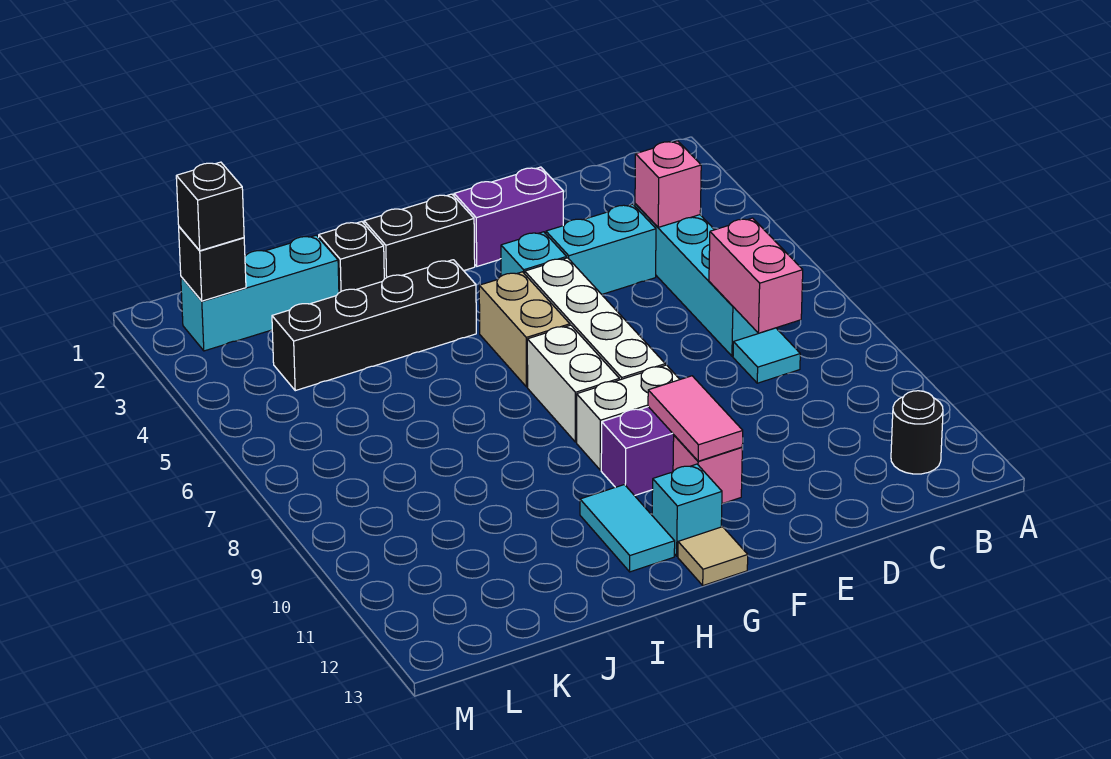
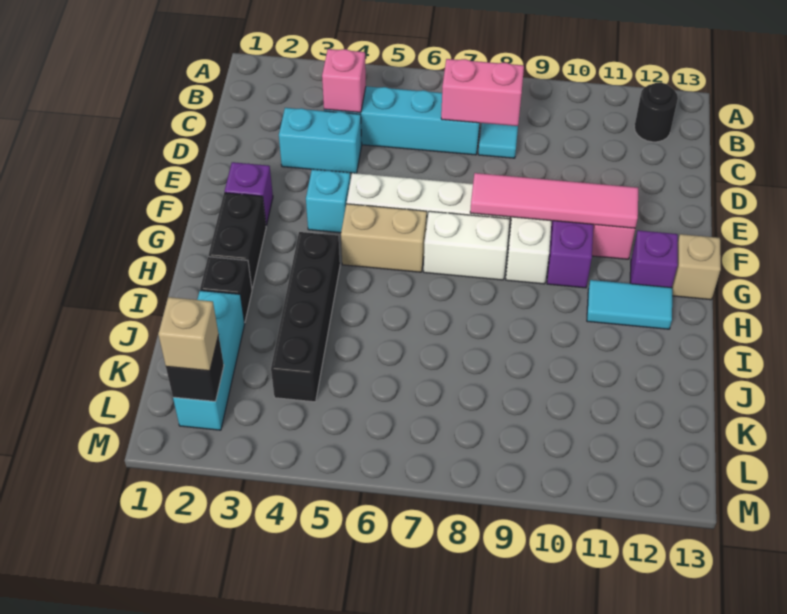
cyan brick D4:E4 level 1 -> cyan brick D3:D4 level 1
purple brick E2:F2 level 1 -> purple brick F2 level 1
pink tile F10:F11 level 2 -> pink tile F8:F11 level 2
cyan brick G12 level 1 -> purple brick G12 level 1
tan tile G13 level 1 -> tan brick G13 level 1
black brick L2 level 3 -> tan brick L2 level 3

